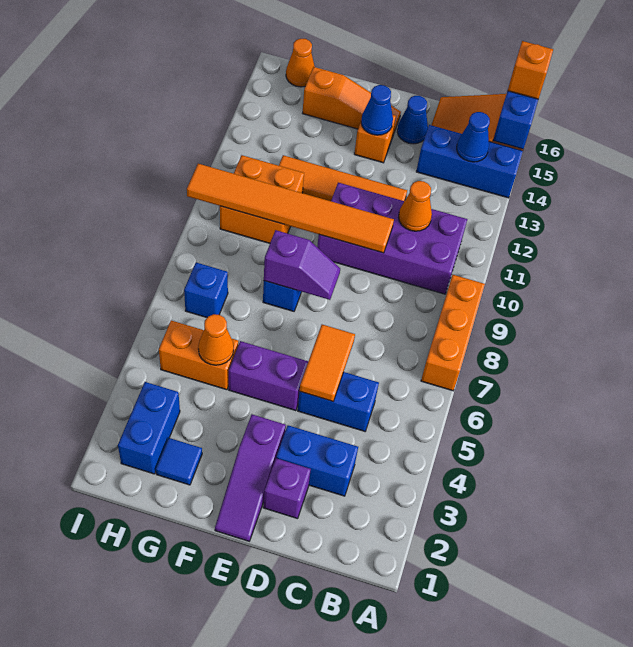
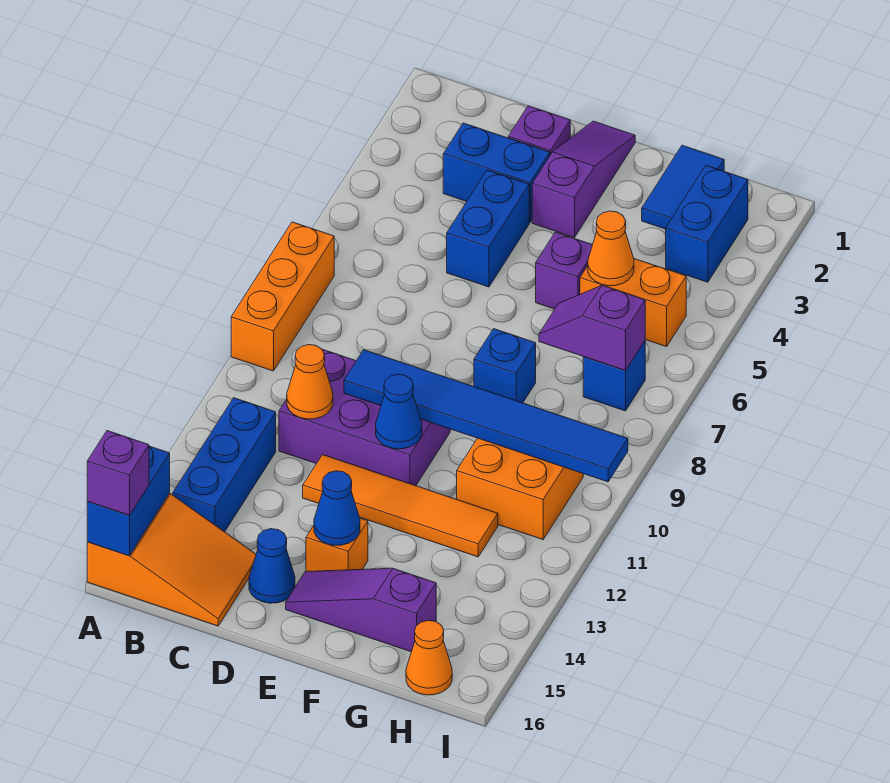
blue brick A14:C14 level 1 -> blue brick B12:B14 level 1
orange brick A16 level 3 -> purple brick A16 level 3
purple brick B10:E11 level 1 -> purple brick C10:E11 level 1
blue cone B14 level 2 -> blue cone E11 level 2
blue brick C5:D5 level 1 -> blue brick D4:D5 level 1
orange tile D5:D6 level 2 -> none
orange tile D10:I10 level 2 -> blue tile D10:I10 level 2
purple brick E5:F5 level 1 -> purple brick F5 level 1
purple slope E8:F8 level 2 top F -> purple slope G7:H7 level 2 top H
orange slope E15:G15 level 1 top G -> purple slope E15:G15 level 1 top G
blue tile G2 level 1 -> blue tile G1:G2 level 1

